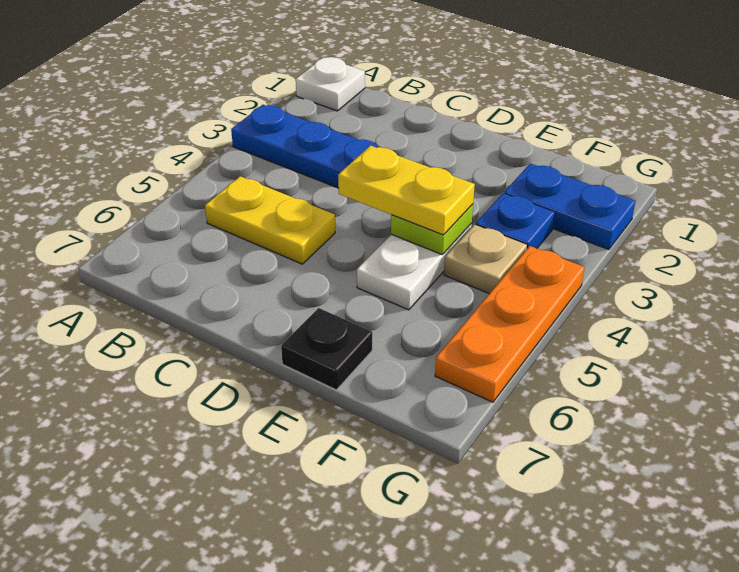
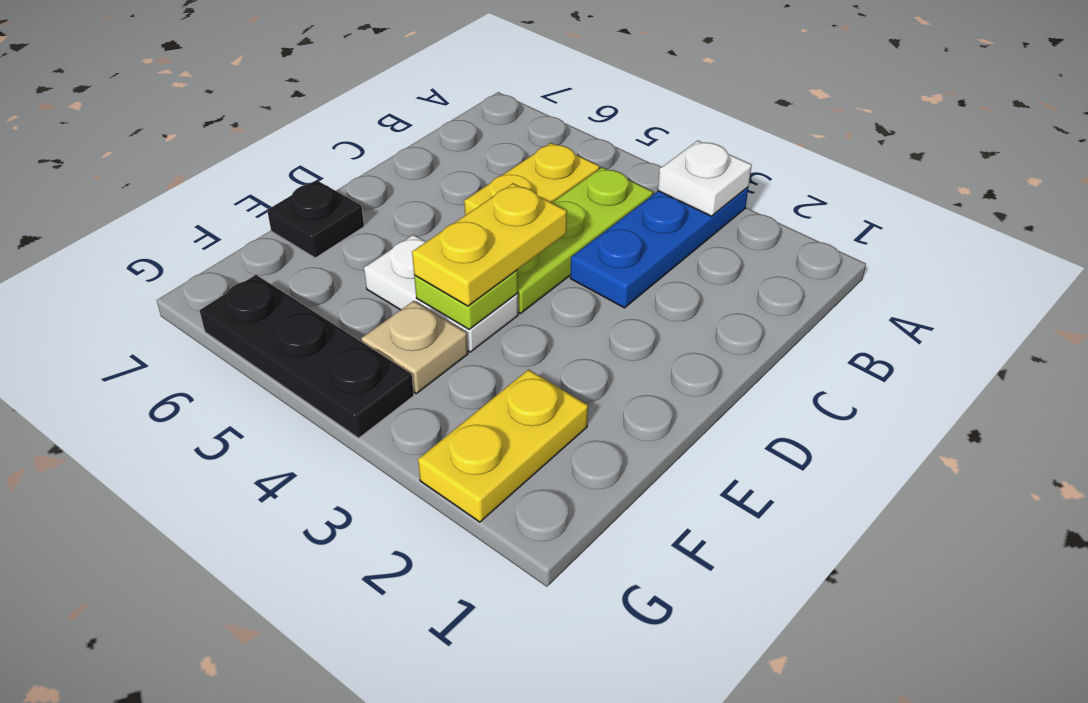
white plate A1 level 1 -> white plate A3 level 2
none -> lime plate B4:D4 level 1
blue plate F2:G2 level 1 -> yellow plate F2:G2 level 1
blue plate F3 level 1 -> none
orange plate G4:G6 level 1 -> black plate G4:G6 level 1

